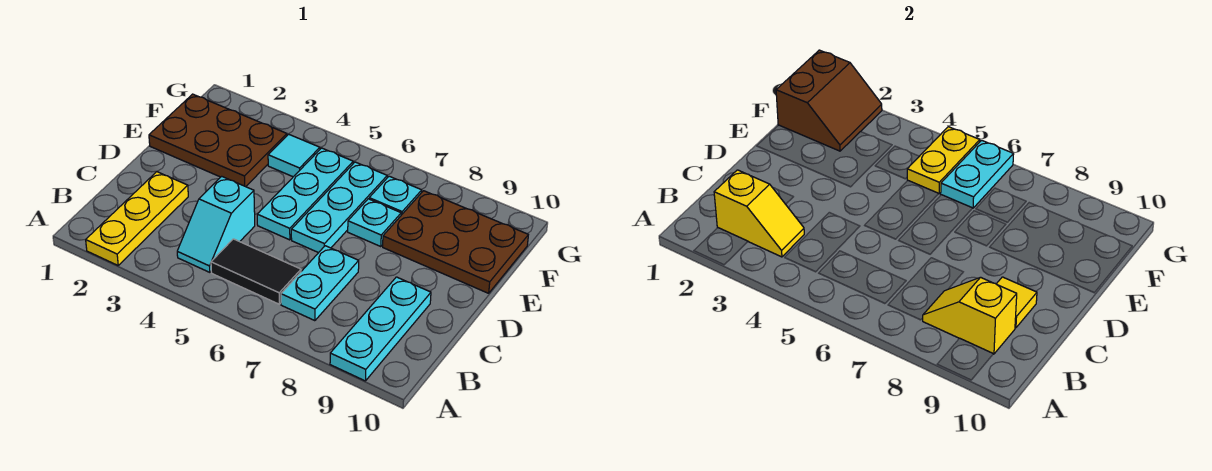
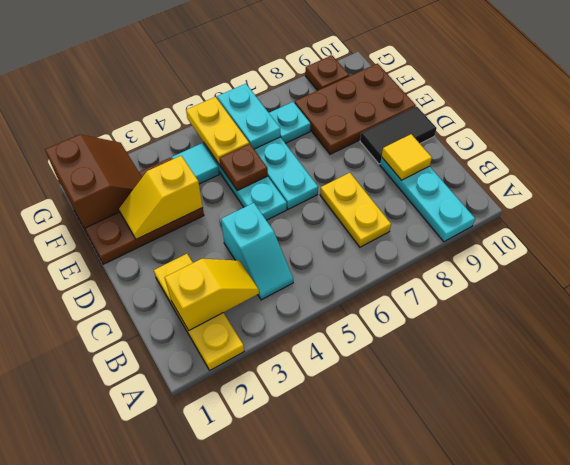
black tile B5:B6 level 1 -> black tile D9:D10 level 1
cyan plate B7:C7 level 1 -> yellow plate B7:C7 level 1
yellow slope B8:B9 level 2 top 9 -> yellow slope E2:E3 level 2 top 3
none -> brown plate E5 level 2
cyan plate E7 level 1 -> none
none -> brown plate G9 level 1

